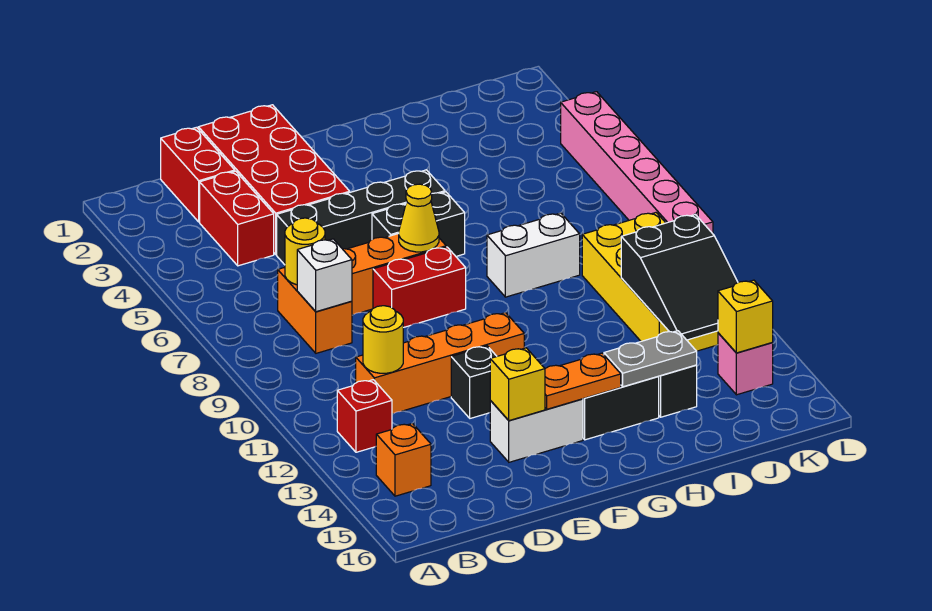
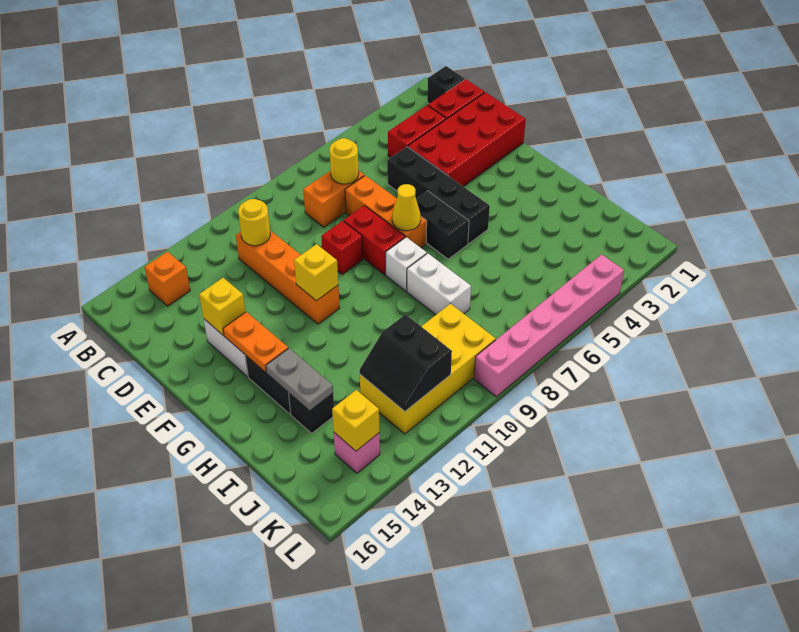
red brick B12 level 1 -> red brick E9 level 1
white brick C8 level 2 -> white brick G8 level 1
black brick E12 level 1 -> black brick B1 level 1
none -> yellow brick F11 level 2
black slope J11:K13 level 2 top 11 -> black slope J11:K12 level 2 top 11

